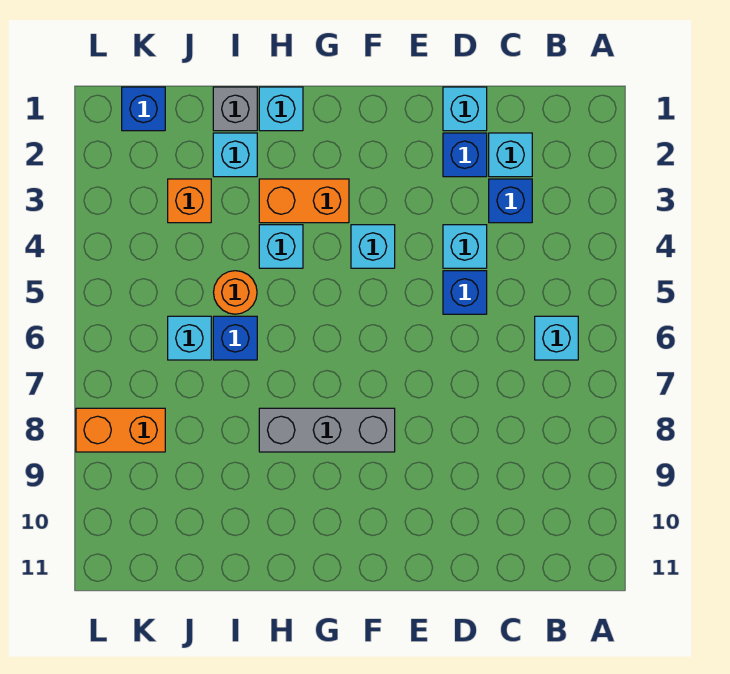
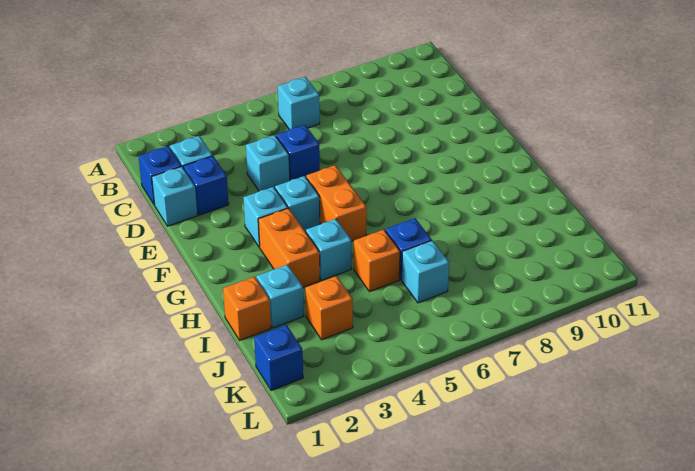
blue brick C3 level 1 -> blue brick C1 level 1
grey brick F8:H8 level 1 -> none
cyan brick H1 level 1 -> cyan brick F3 level 1
grey brick I1 level 1 -> orange brick I1 level 1
orange round brick I5 level 1 -> orange brick I5 level 1
orange brick K8:L8 level 1 -> orange brick F5:G5 level 1

